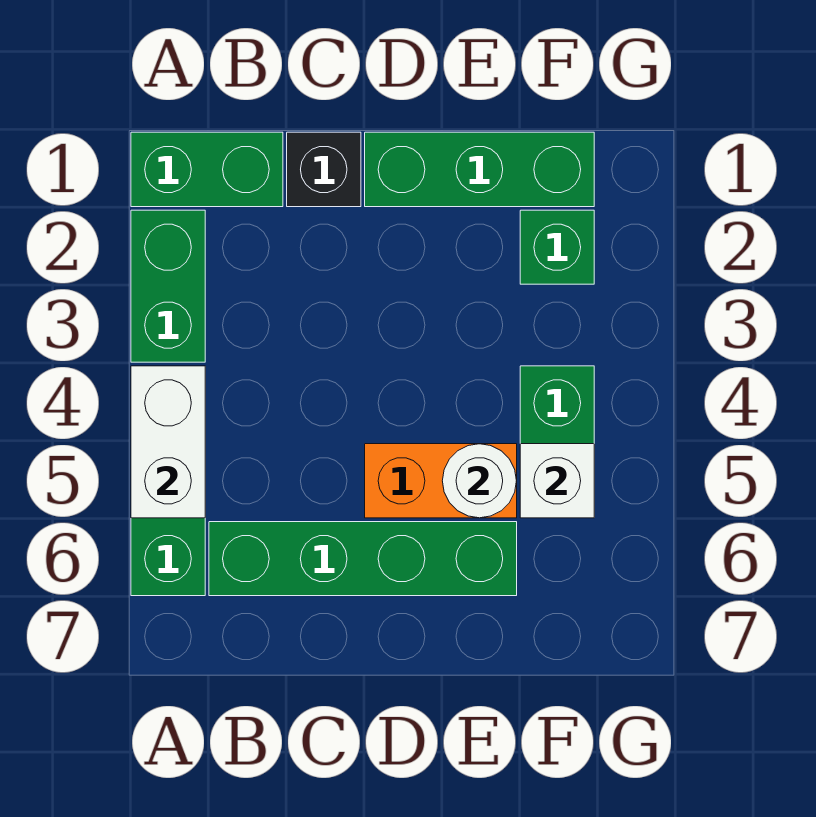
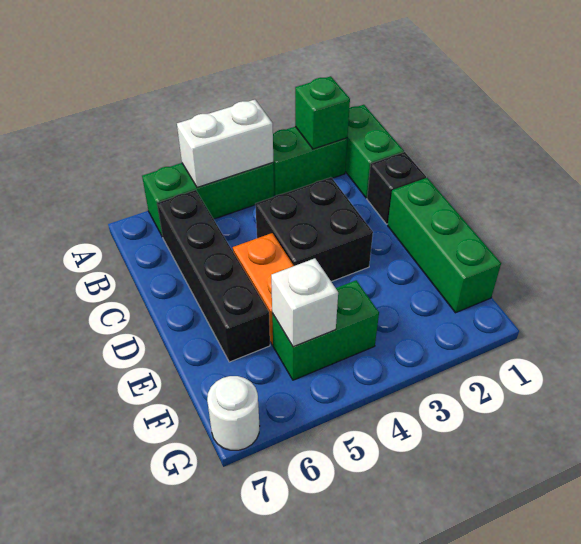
green brick B6:E6 level 1 -> black brick B6:E6 level 1
none -> black brick C3:D4 level 1
white round brick E5 level 2 -> white round brick G7 level 1
green brick F2 level 1 -> green brick A2 level 2

